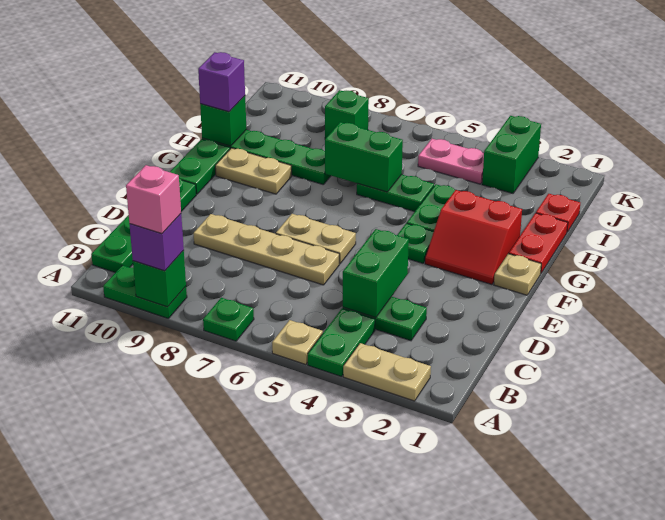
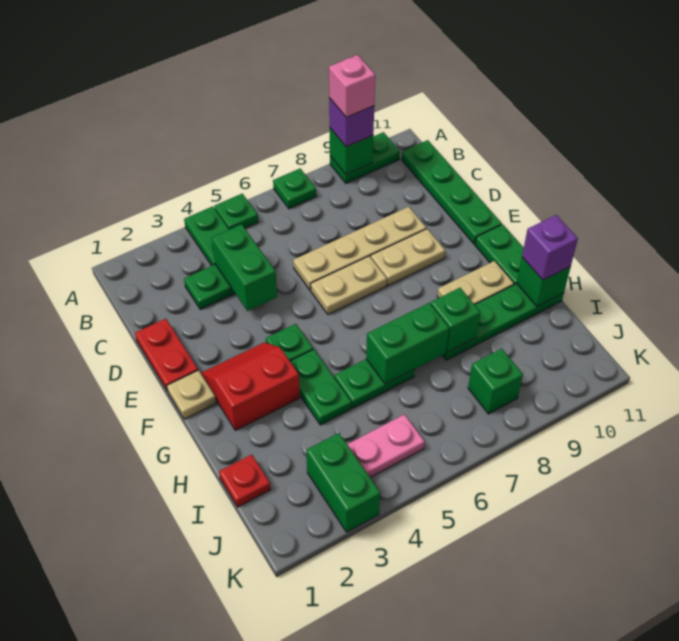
tan plate A2:A3 level 1 -> tan plate E8:E9 level 1
tan plate A5 level 1 -> green plate A5 level 1
red plate G1:H1 level 1 -> red plate D1:E1 level 1
none -> green brick H8 level 2

